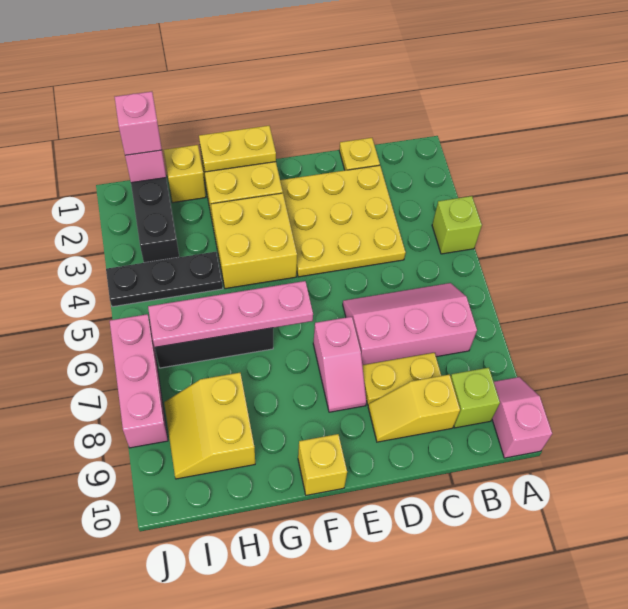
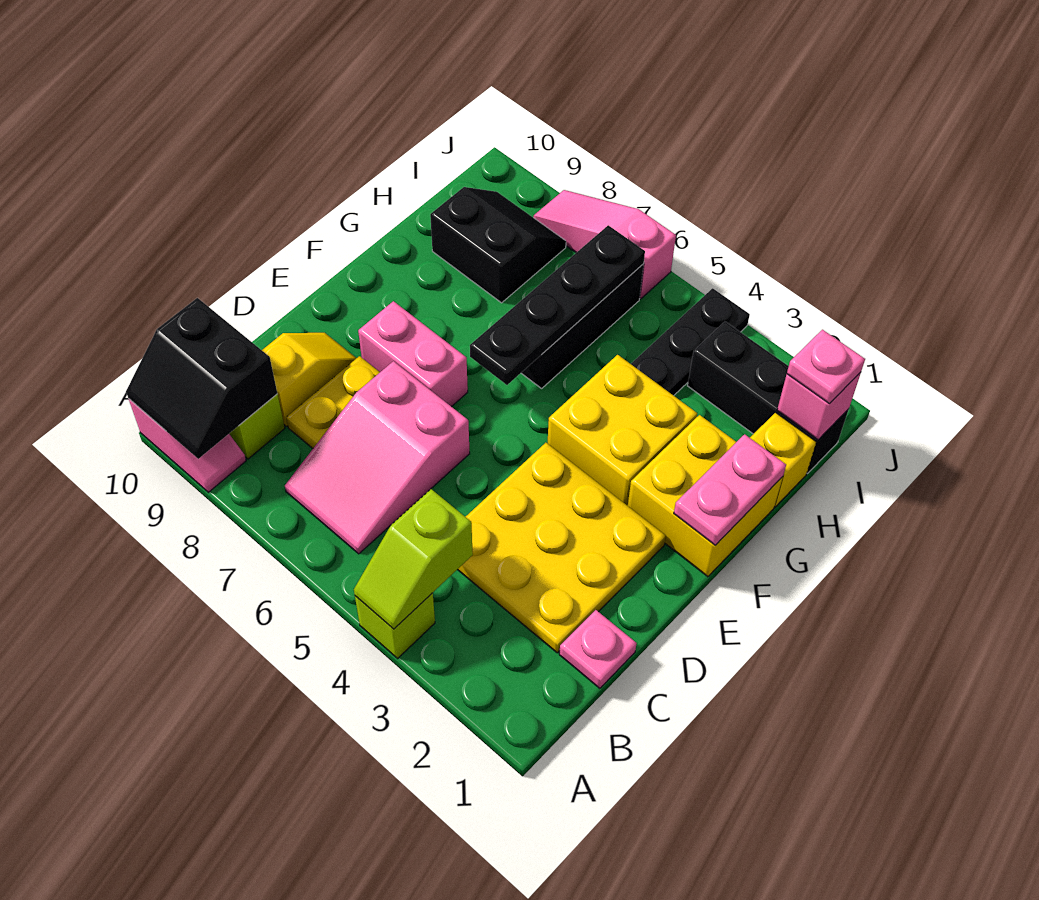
none -> lime slope A4:B4 level 2 top B
none -> black slope A9:B10 level 2 top B
pink slope B6:D7 level 1 top 7 -> pink slope B6:D7 level 1 top D
yellow plate C1 level 1 -> pink plate C1 level 1
pink slope E7:E8 level 1 top 7 -> pink brick E7:E8 level 1
yellow plate F1:G1 level 2 -> pink plate F1:G1 level 2
pink plate F6:I6 level 2 -> black plate F6:I6 level 2
yellow brick F10 level 1 -> none
yellow slope H8:I9 level 1 top H -> black slope H8:I9 level 1 top H
pink brick I1 level 3 -> pink plate I1 level 3
pink brick J6:J8 level 1 -> pink slope J6:J8 level 1 top 6

